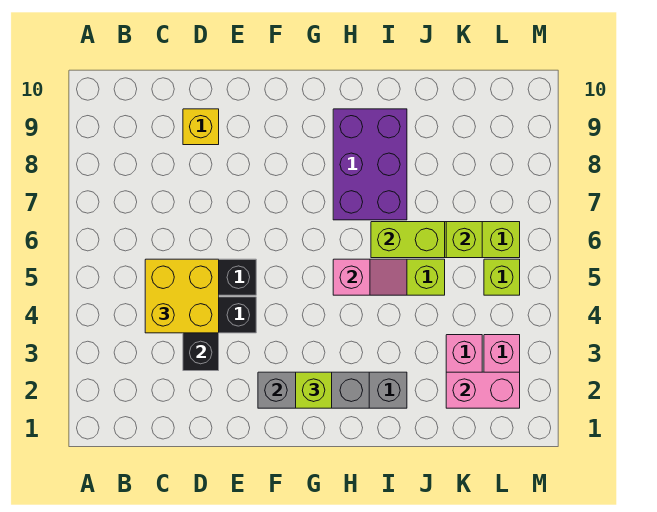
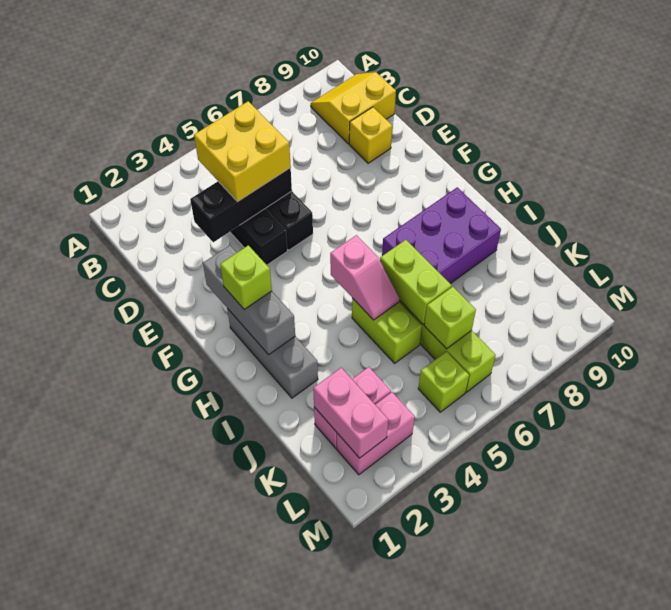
none -> yellow slope B9:C10 level 1 top C

